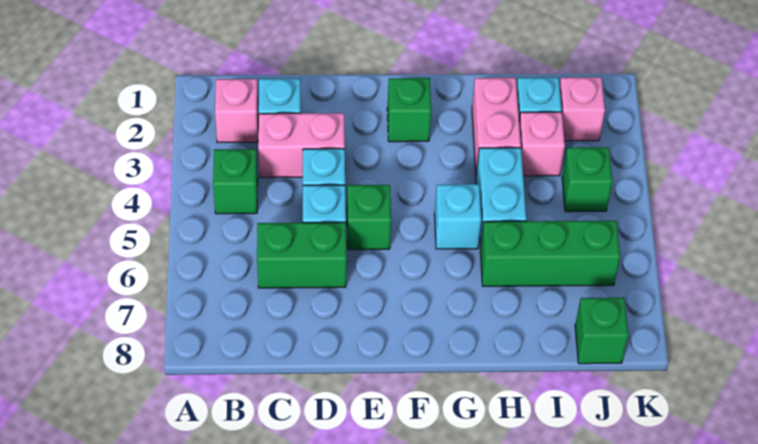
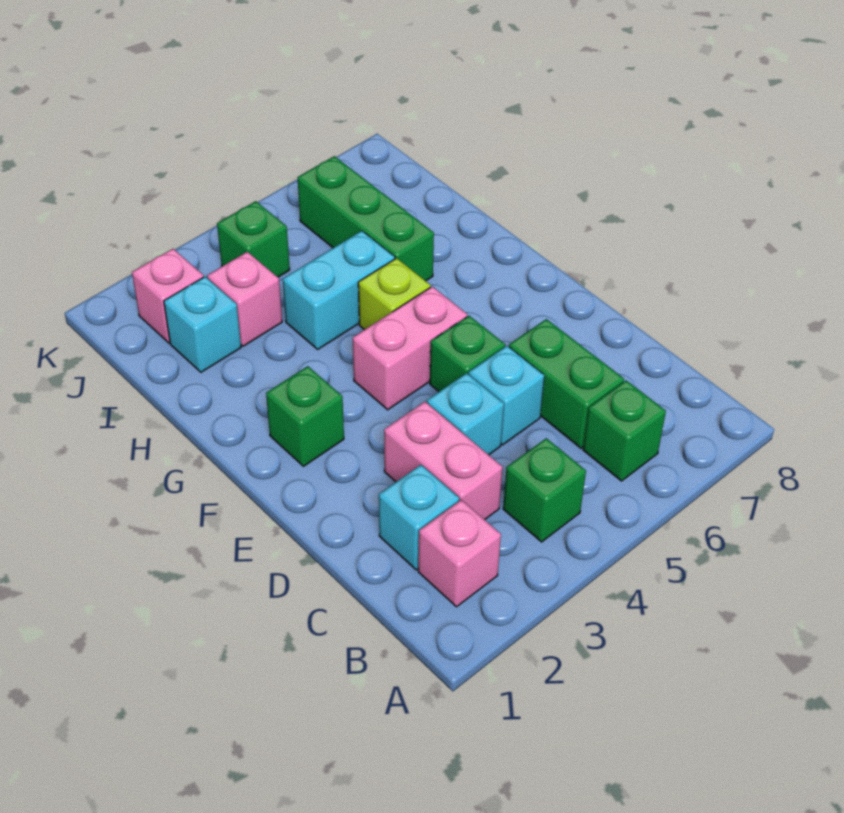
cyan brick G5 level 1 -> lime brick G5 level 1
pink brick H2:H3 level 1 -> pink brick F4:F5 level 1
green brick J8 level 1 -> green brick B6 level 1

